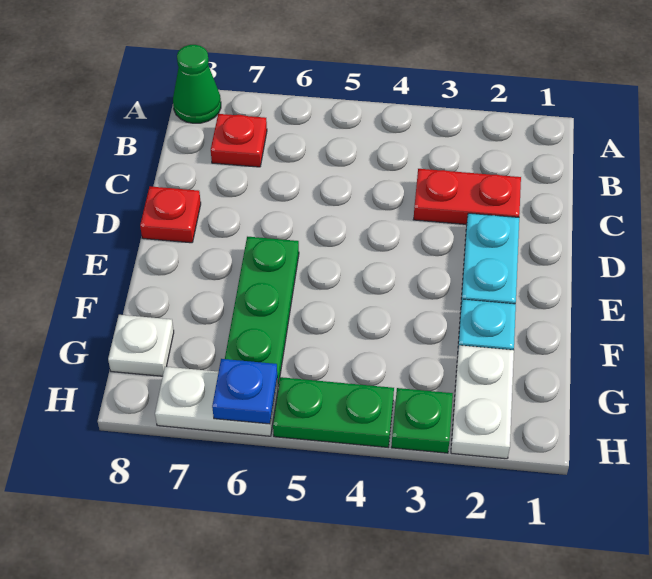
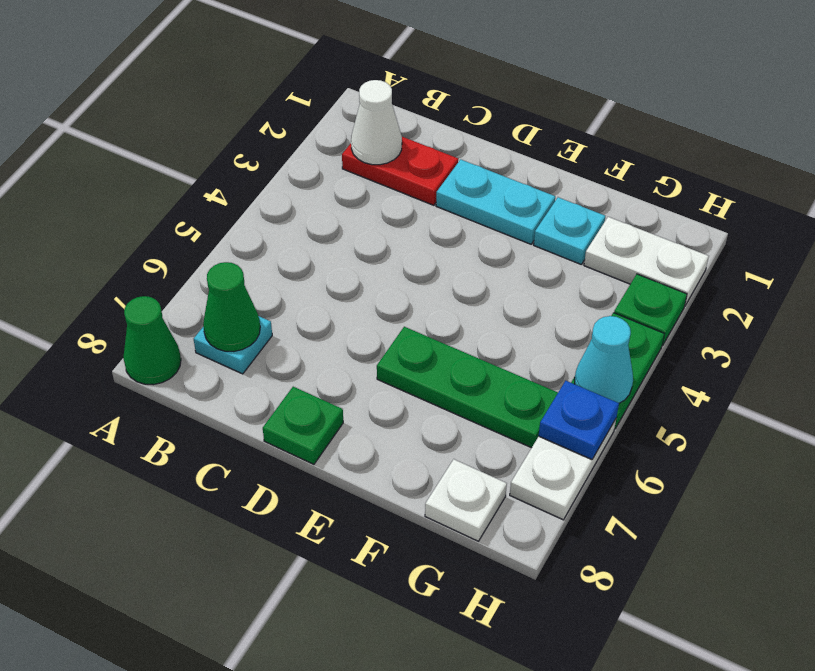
none -> white cone B2 level 2
red plate B7 level 1 -> cyan plate B7 level 1
none -> green cone B7 level 2
red plate C2:C3 level 1 -> red plate B2:C2 level 1
red plate D8 level 1 -> green plate D8 level 1
none -> cyan cone H5 level 2

